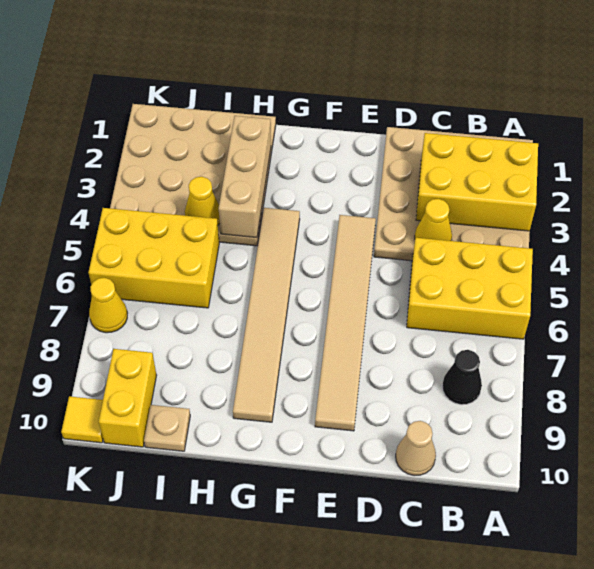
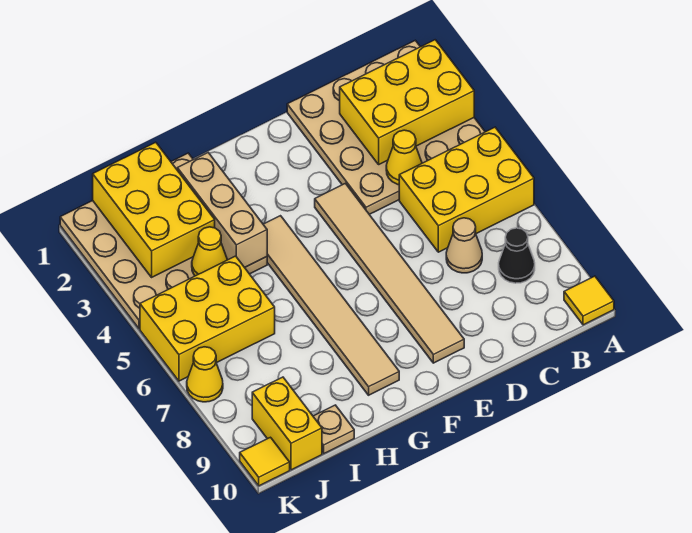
none -> yellow tile A10 level 1
tan cone C10 level 1 -> tan cone C7 level 1
none -> yellow brick I1:J3 level 2

